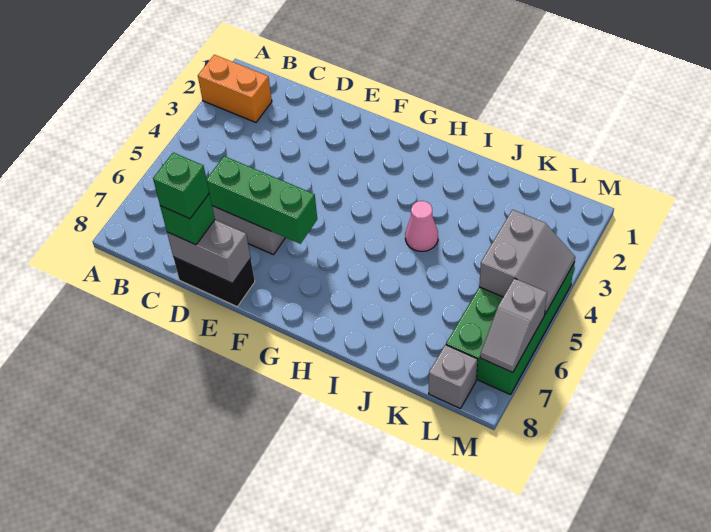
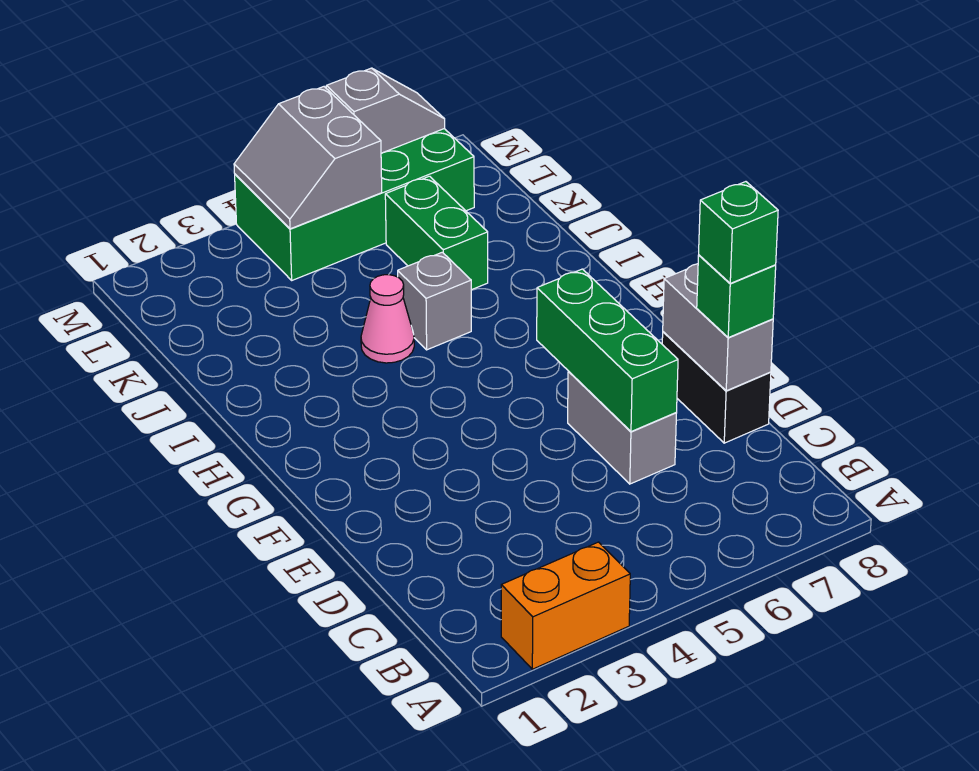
orange brick A2:B2 level 1 -> orange brick A2:A3 level 1
none -> green brick J6:K6 level 1
grey slope L4:M5 level 2 top L -> grey slope L4:M5 level 2 top 5
grey brick L8 level 1 -> grey brick I5 level 1

